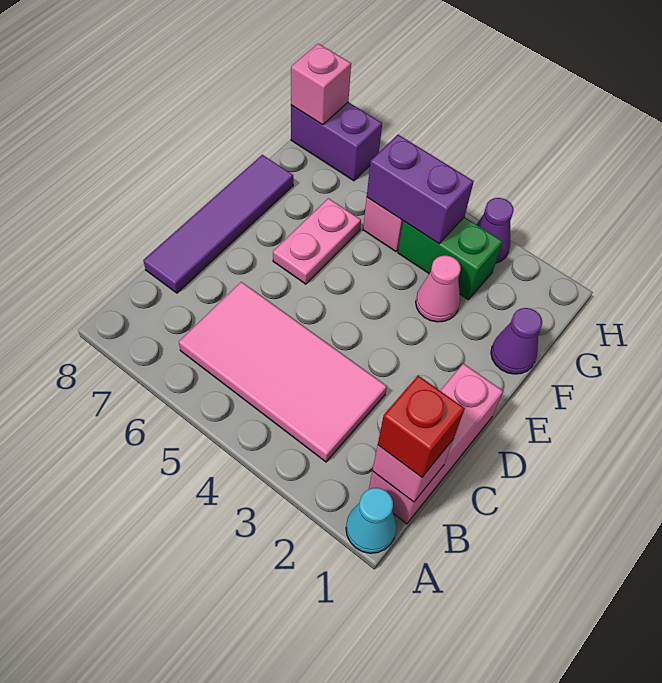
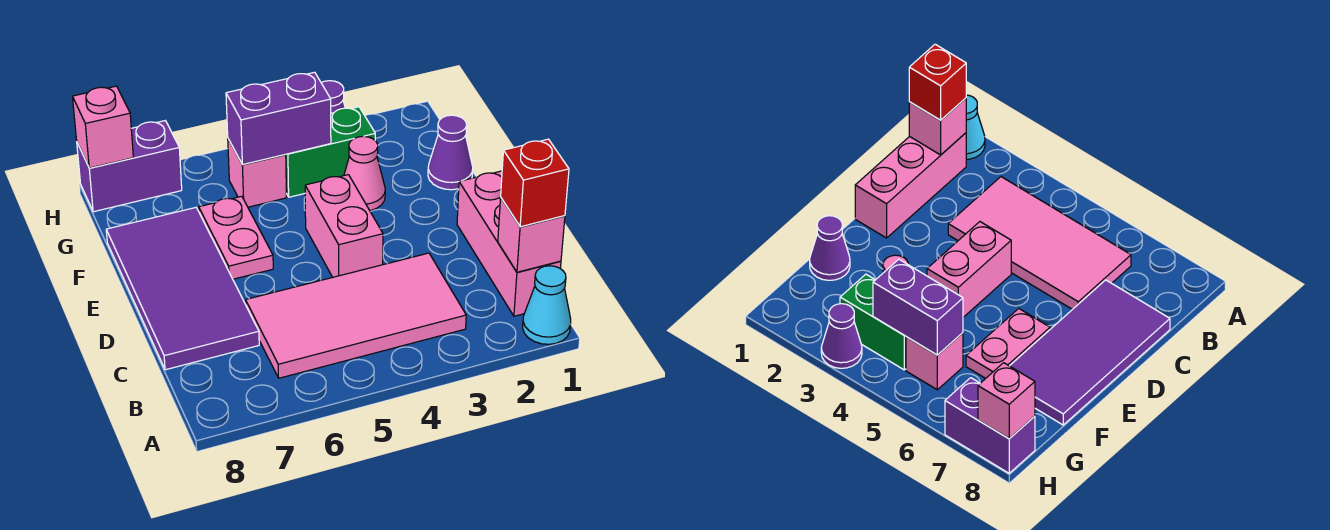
purple tile C8:F8 level 1 -> purple tile C7:F8 level 1
none -> pink brick D4:E4 level 1

